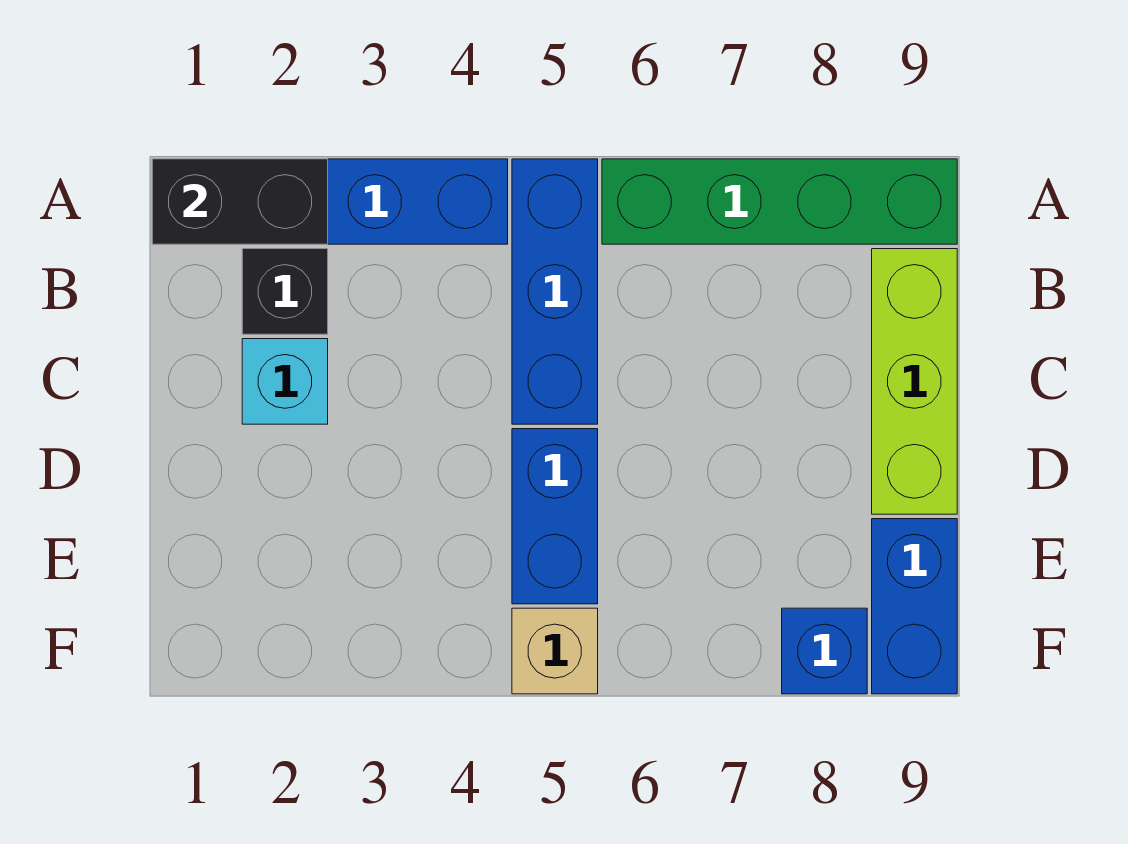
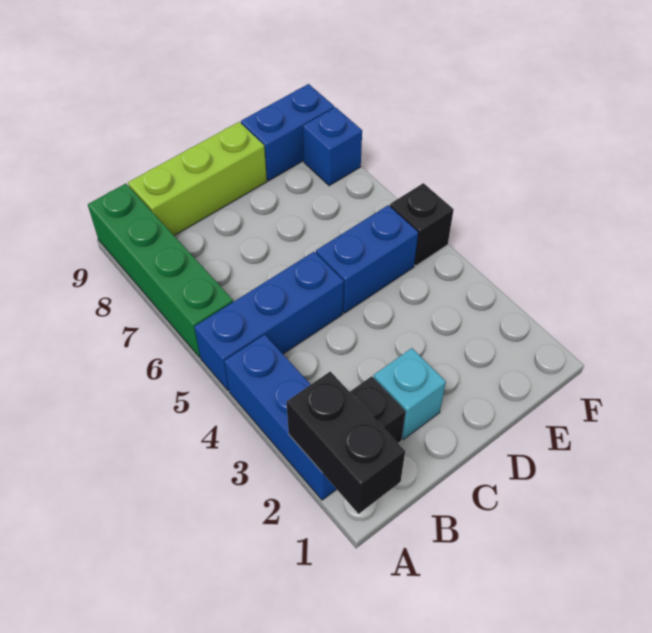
tan brick F5 level 1 -> black brick F5 level 1

